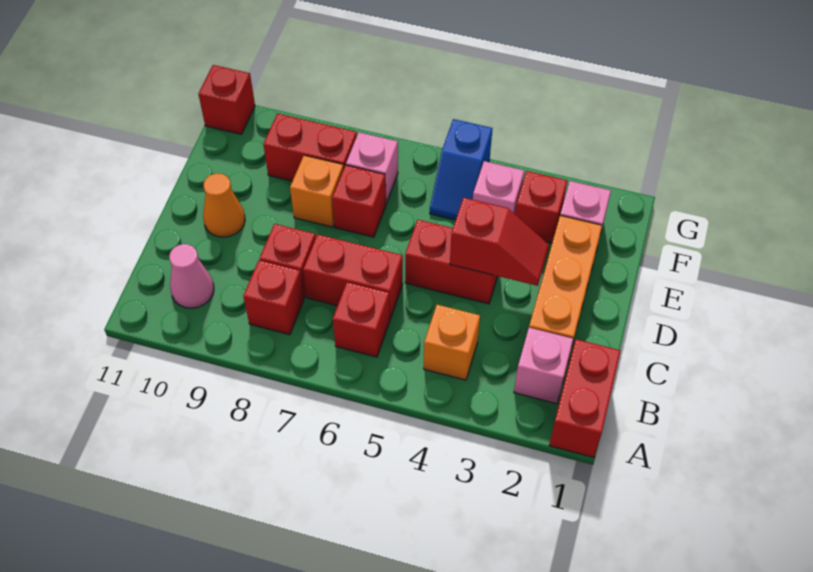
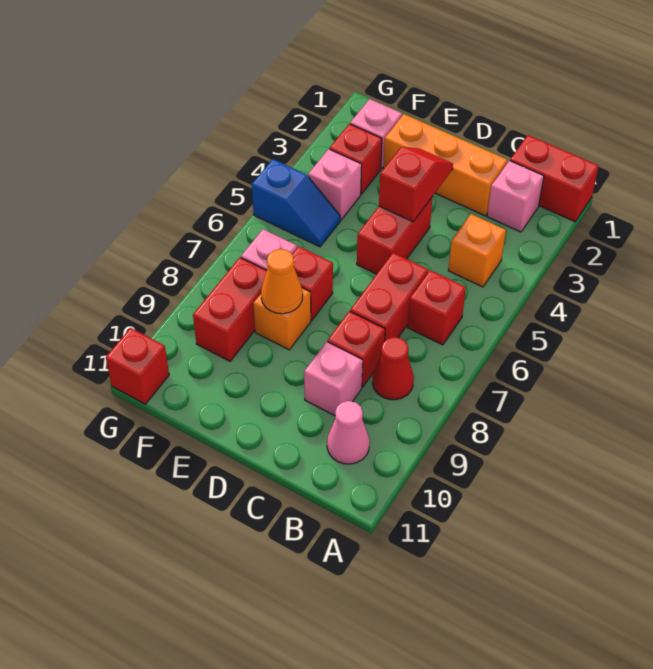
red brick B8 level 1 -> red cone B8 level 1
none -> pink brick C9 level 1
orange cone D10 level 1 -> orange cone E8 level 2

